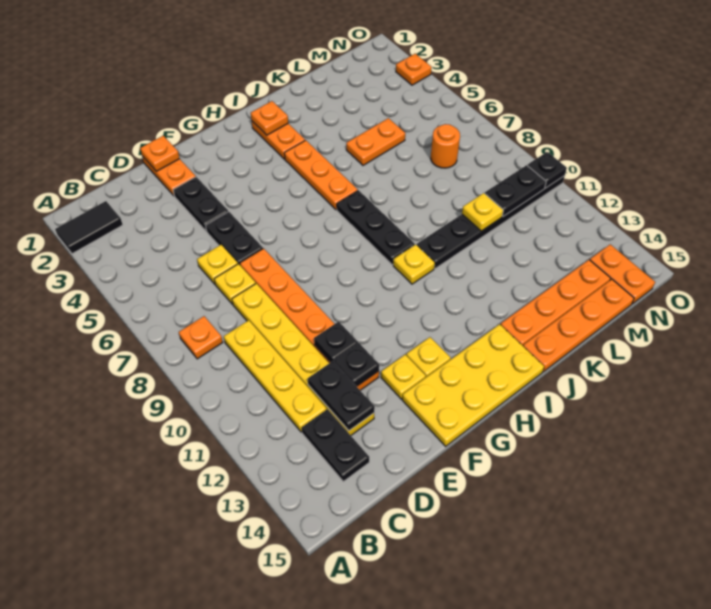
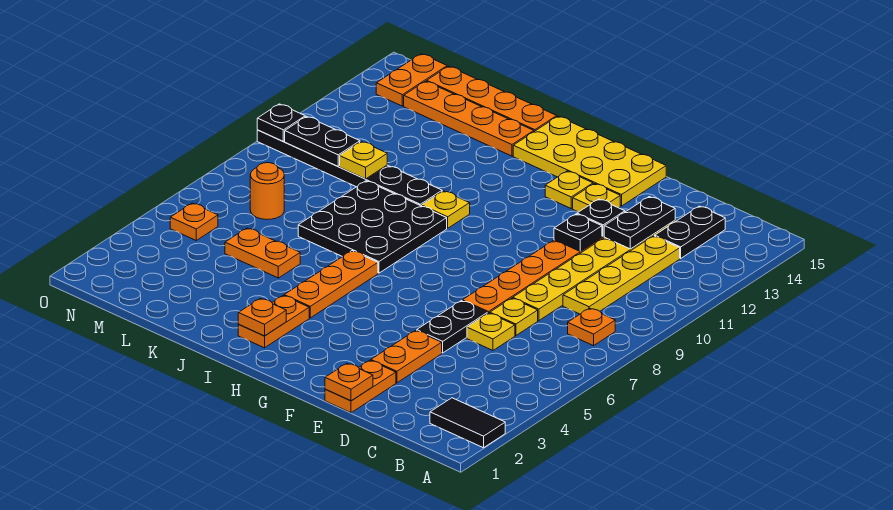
black plate E3:E4 level 1 -> orange plate E3:E4 level 1
black plate I7:I9 level 1 -> black plate I7:K9 level 1
orange plate O3 level 1 -> orange plate N5 level 1

